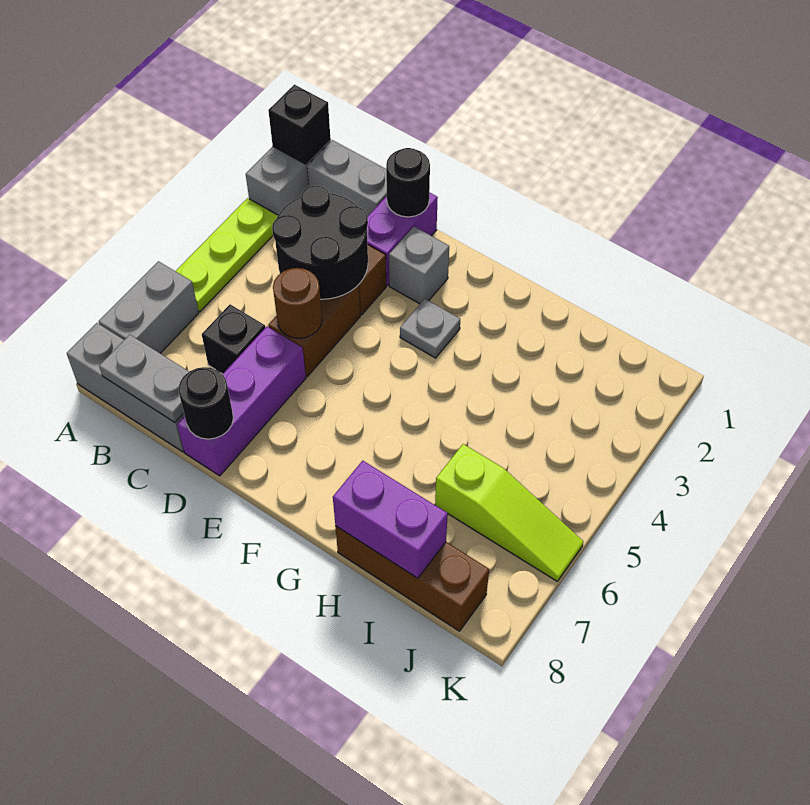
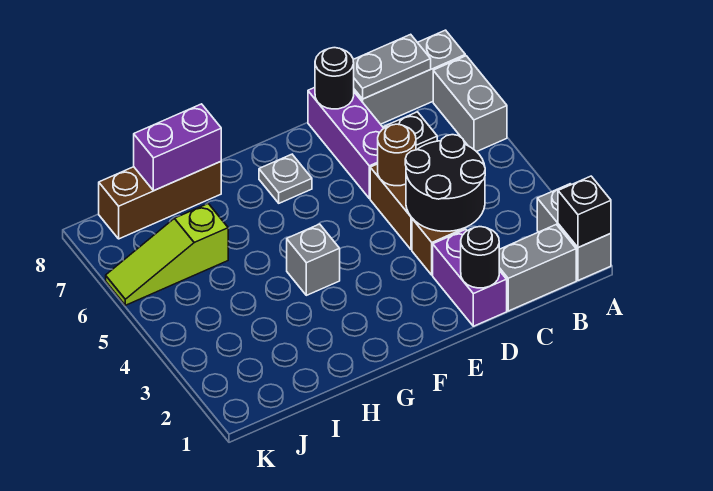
lime plate A3:A5 level 1 -> none
grey brick E2 level 1 -> grey brick G4 level 1
grey plate F3 level 1 -> grey plate F7 level 1

